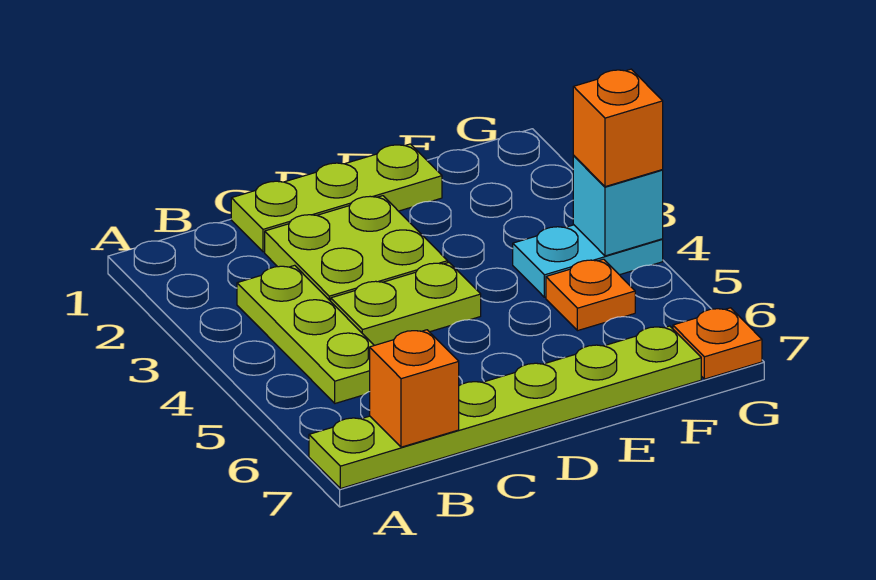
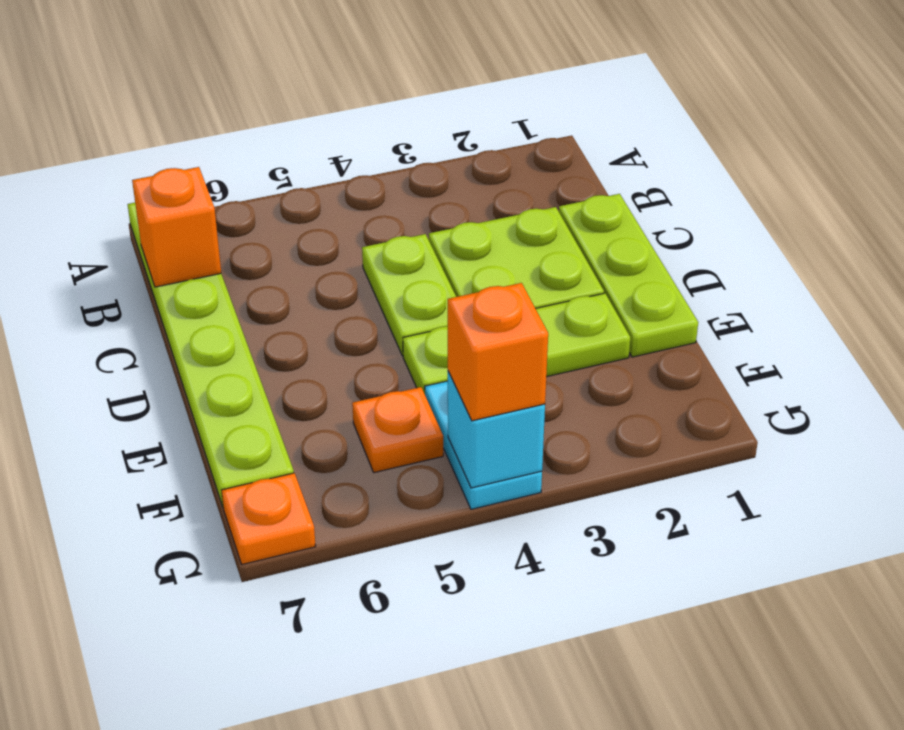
lime plate B3:B5 level 1 -> lime plate E2:E4 level 1

